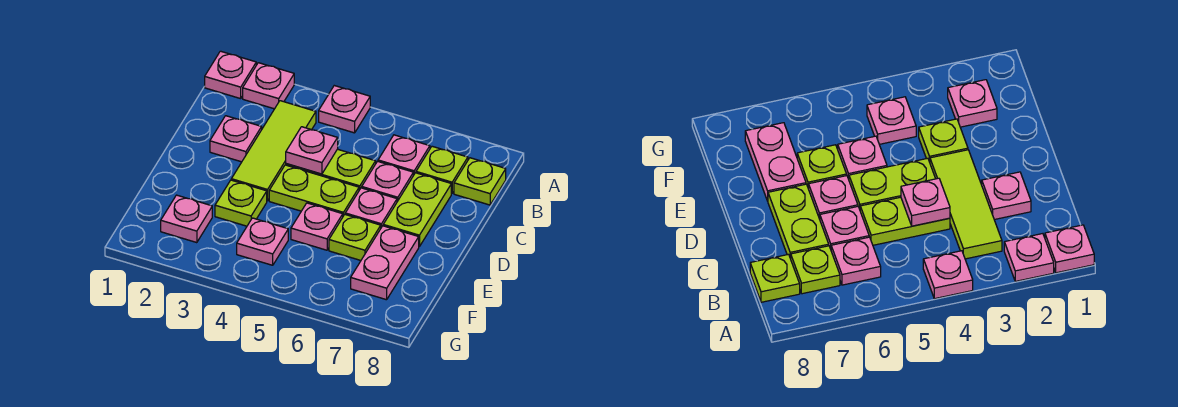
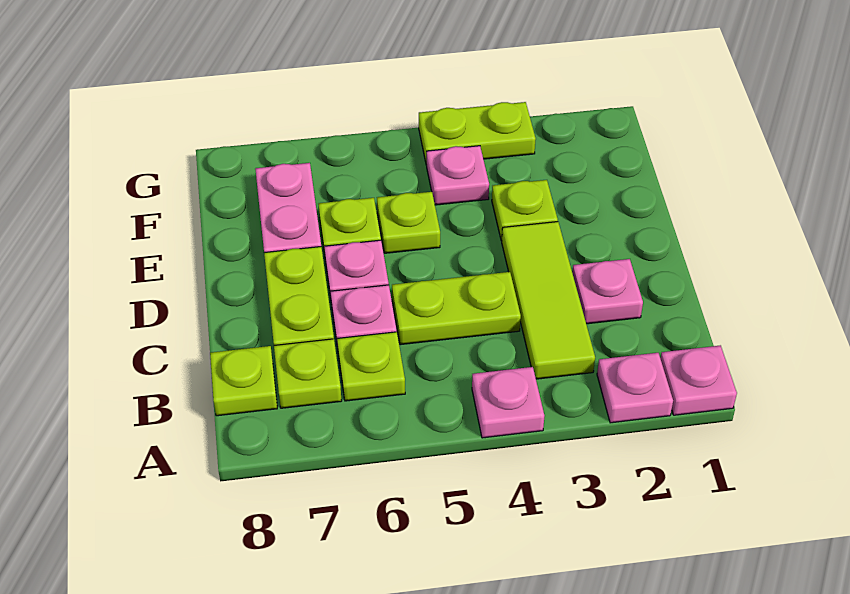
pink plate B6 level 1 -> lime plate B6 level 1
pink plate C4 level 2 -> none
lime plate D4:D5 level 1 -> lime plate G3:G4 level 1
pink plate E5 level 1 -> lime plate E5 level 1
pink plate F2 level 1 -> none

